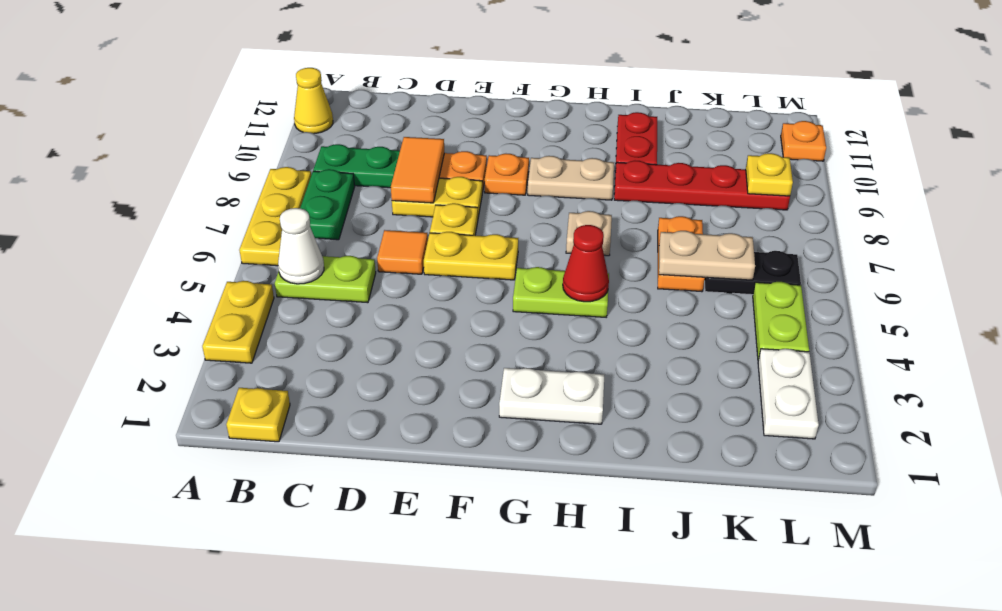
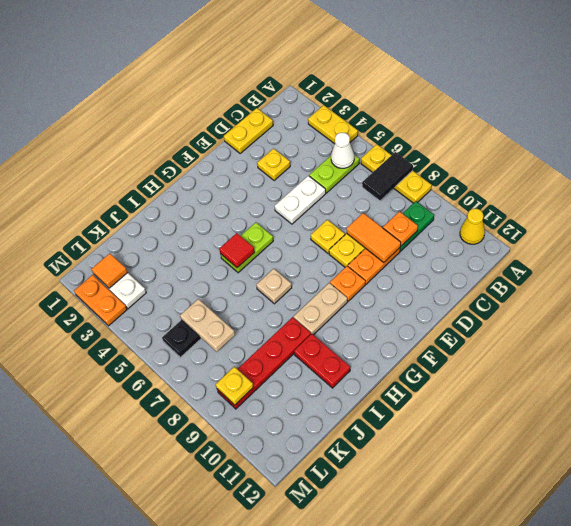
none -> black tile A7:B7 level 2
yellow plate B1 level 1 -> yellow plate D3 level 1
green plate B7:B8 level 1 -> none
orange tile D6 level 1 -> orange tile L2 level 2
yellow plate E6:F6 level 1 -> yellow plate C1:D1 level 1
white plate G2:H2 level 1 -> white plate D5:E5 level 1
red cone H5 level 2 -> red tile H5 level 2
orange plate J6:J7 level 1 -> orange plate M2:M3 level 1
tan plate J6:K6 level 2 -> tan plate K6:K7 level 2
lime plate L4:L5 level 1 -> none
orange plate M11 level 1 -> orange plate C9 level 2

